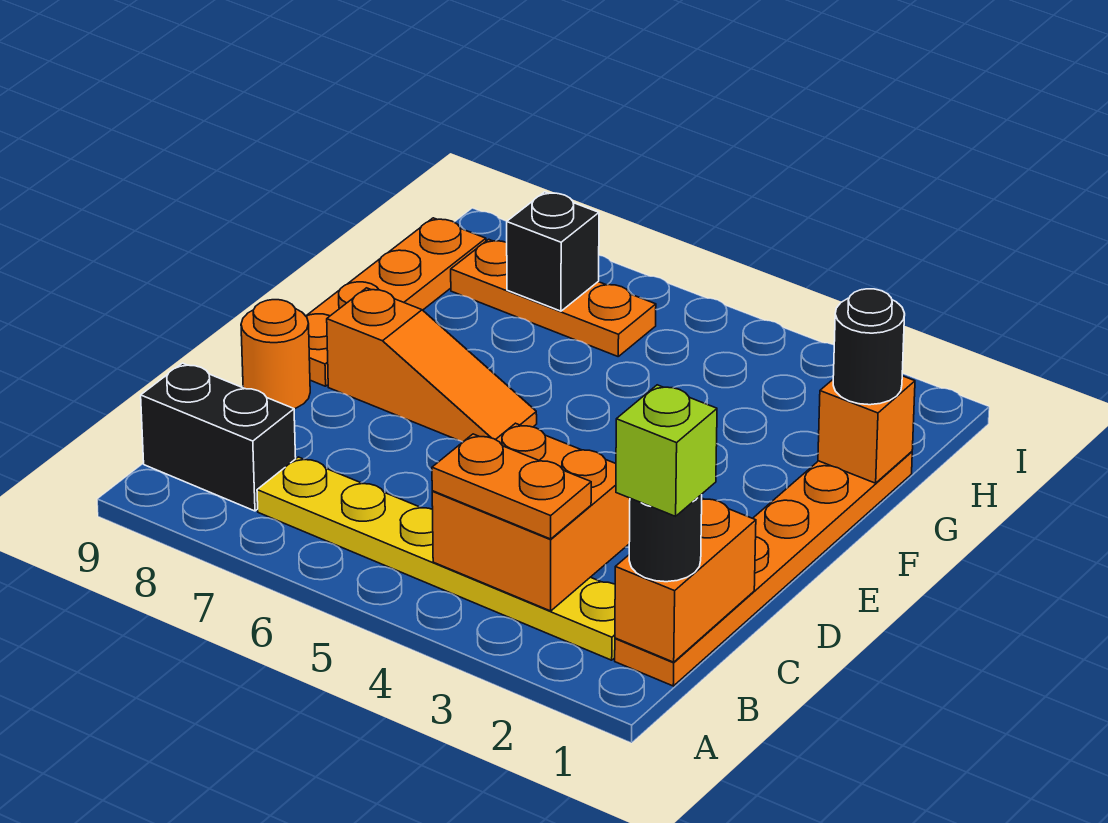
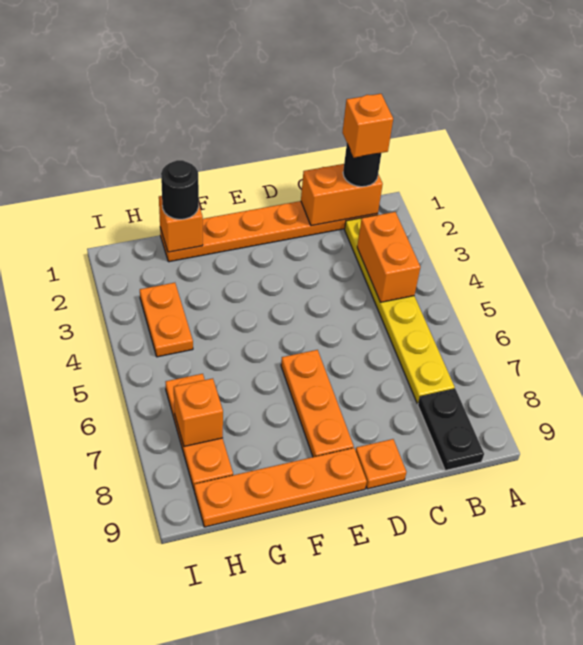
lime brick B1 level 4 -> orange brick B1 level 4
orange brick B3:C4 level 2 -> orange brick B3:B4 level 2
orange plate B3:B4 level 3 -> orange plate H3:H4 level 1
black brick B8:B9 level 1 -> black plate B8:B9 level 1
orange round brick D9 level 1 -> orange plate D9 level 1
orange slope E6:E8 level 1 top 8 -> orange plate E6:E8 level 1
black brick H7 level 2 -> orange brick H7 level 2

